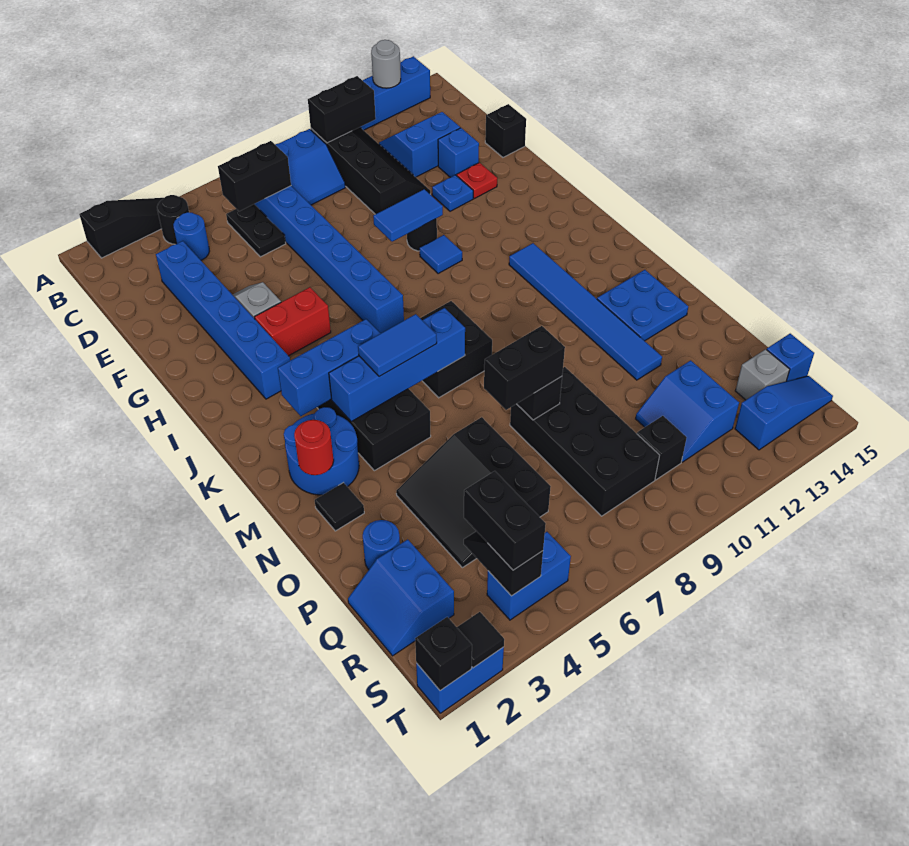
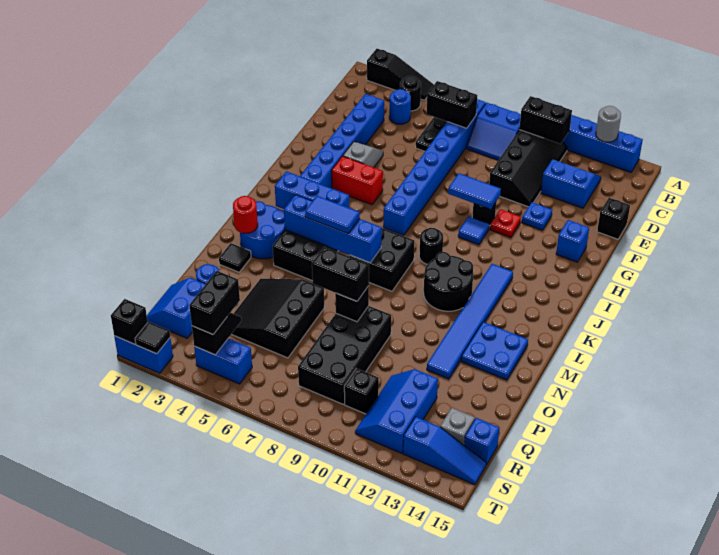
blue brick E13 level 1 -> blue brick G14 level 1
red plate F13 level 1 -> red plate G11 level 1
none -> black round brick J9 level 1
none -> black round brick K10:L11 level 1
blue slope Q11:R12 level 1 top 12 -> blue slope Q11:S12 level 1 top 12

